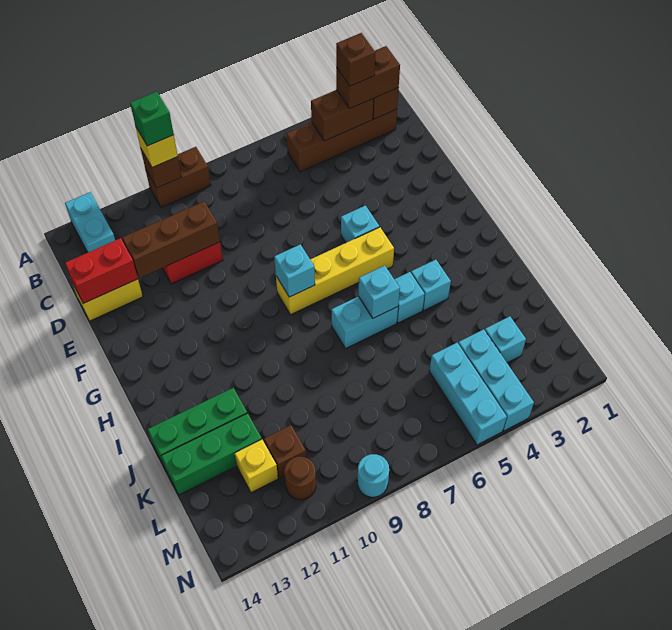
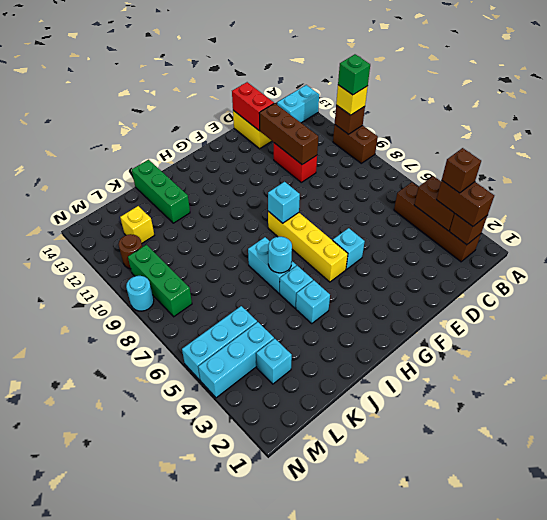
cyan brick I6 level 2 -> cyan round brick I6 level 2
green brick K12:K14 level 1 -> green brick M8:M10 level 1
brown brick L11 level 1 -> none

